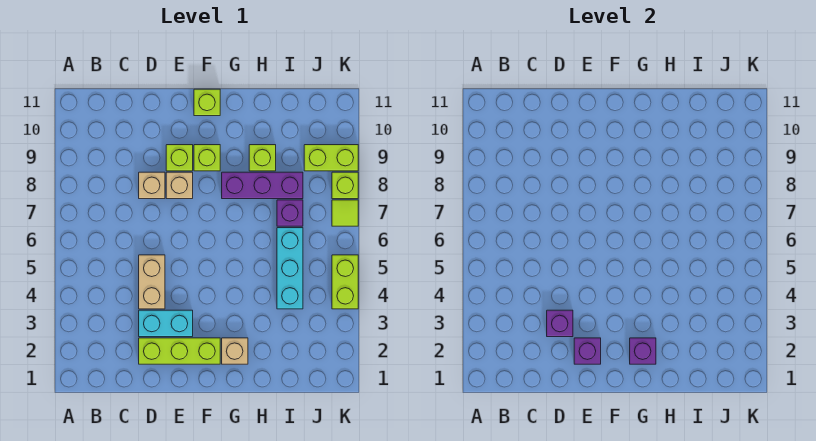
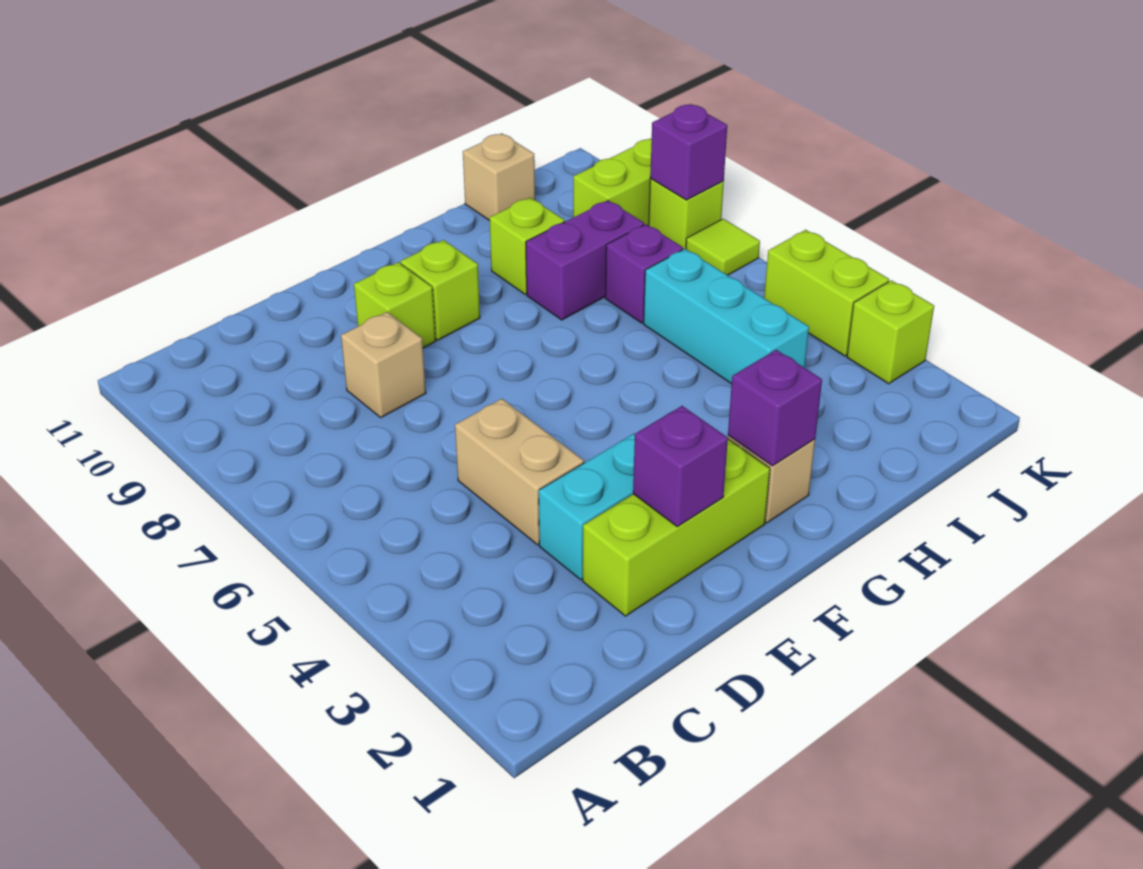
purple brick D3 level 2 -> purple brick K8 level 2
tan brick E8 level 1 -> tan brick I11 level 1
lime brick F11 level 1 -> lime brick K3 level 1
purple brick G8:I8 level 1 -> purple brick H8:I8 level 1

